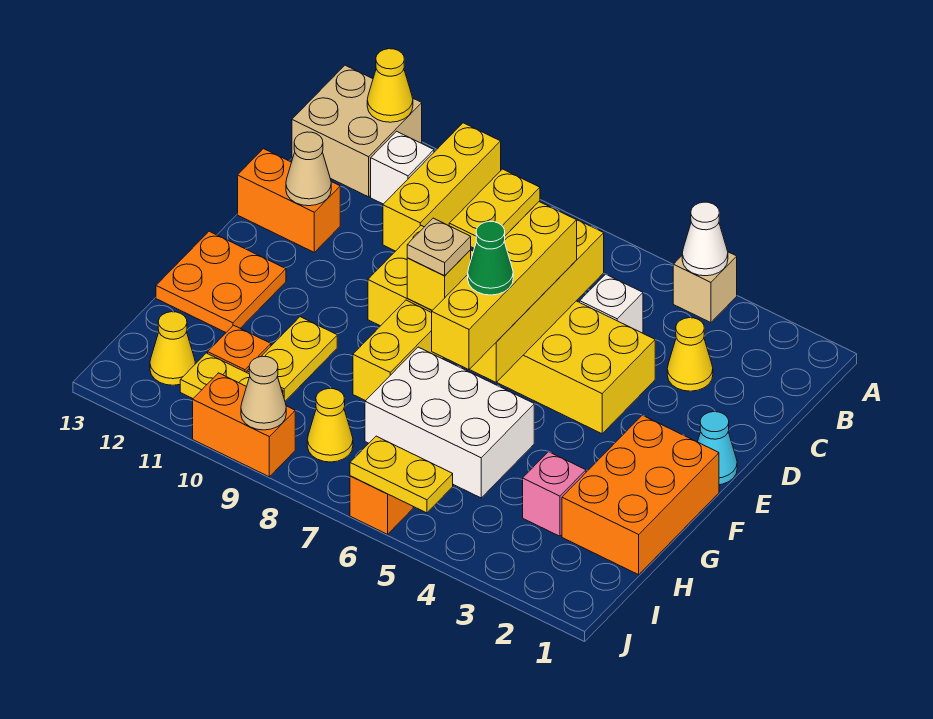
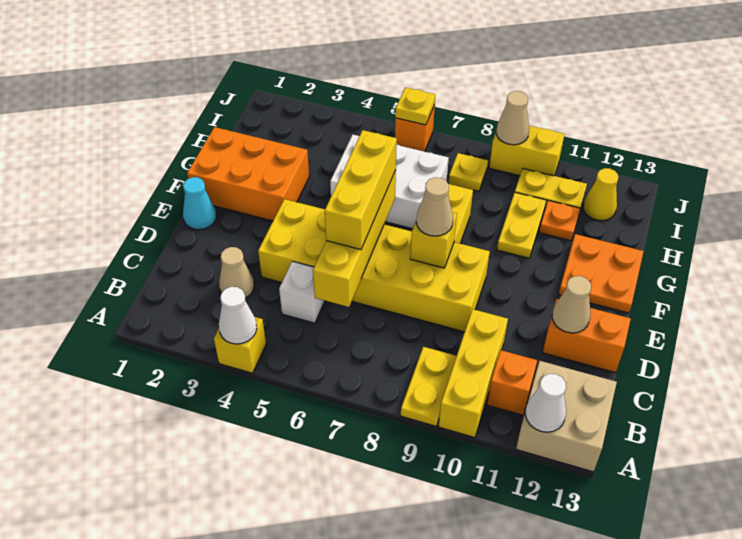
tan brick A4 level 1 -> yellow brick A4 level 1
yellow cone A12 level 2 -> white cone A12 level 2
white brick B11 level 1 -> orange brick B11 level 1
yellow cone C3 level 1 -> tan cone C3 level 1
yellow brick D6:G6 level 3 -> yellow brick D6:F6 level 3
tan plate E8 level 3 -> tan cone E8 level 3
orange brick F1:H2 level 1 -> orange brick F1:G3 level 1
green cone F6 level 4 -> none
pink brick H3 level 1 -> none
yellow cone I8 level 1 -> yellow plate I8 level 1
yellow plate J5:J6 level 2 -> yellow plate J6 level 2
orange brick J9:J10 level 1 -> yellow brick J9:J10 level 1

